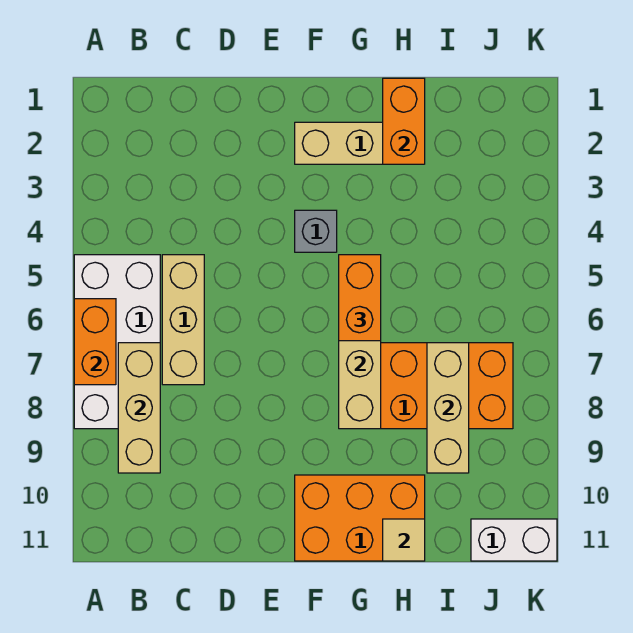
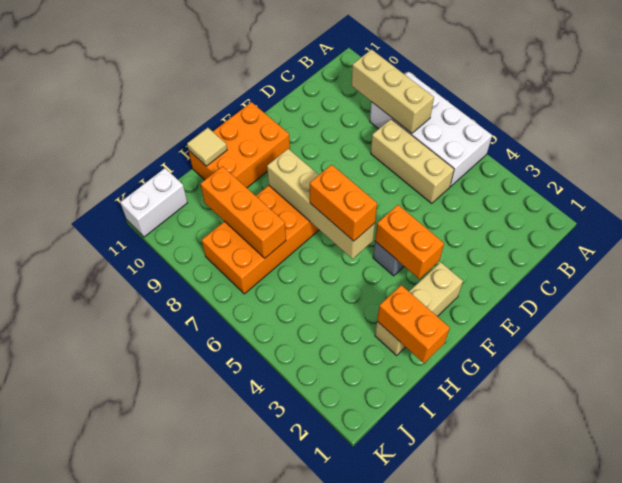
orange brick A6:A7 level 2 -> orange brick F3:F4 level 2
tan brick I7:I9 level 2 -> orange brick I7:I9 level 2

